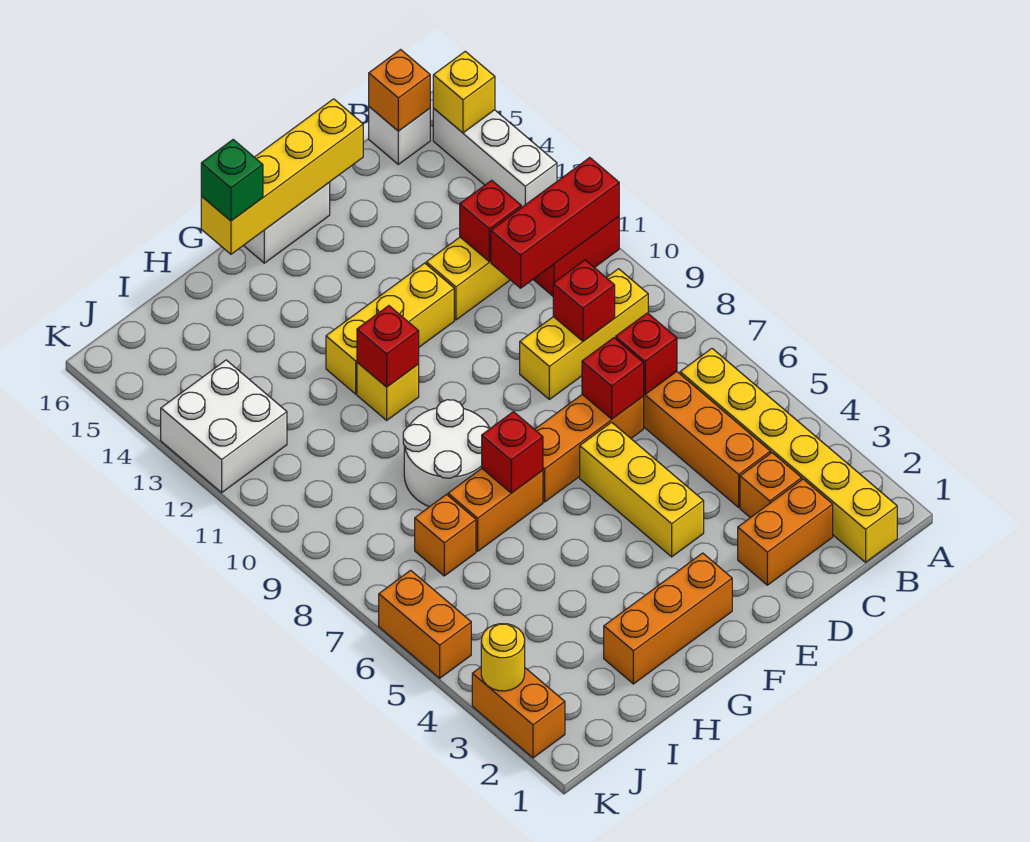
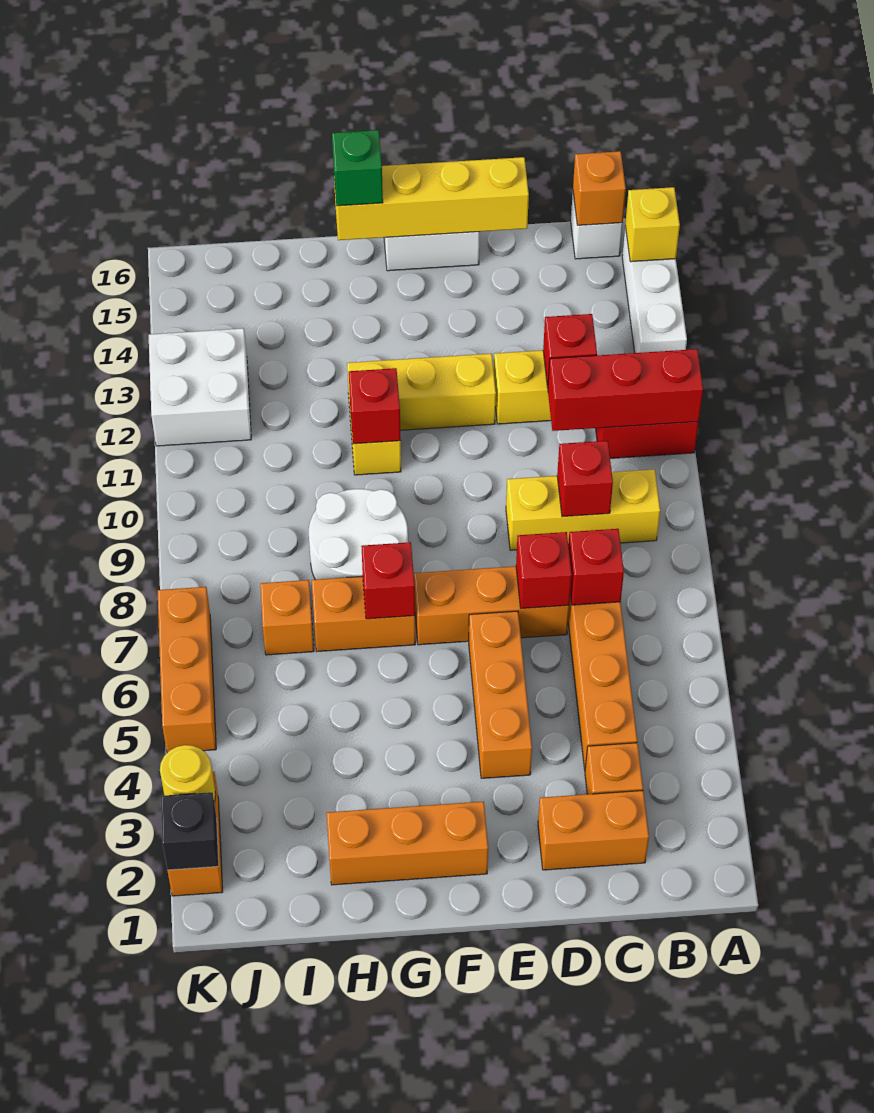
yellow brick B1:B6 level 1 -> none
yellow brick E4:E6 level 1 -> orange brick E4:E6 level 1
none -> black brick K2 level 2
orange brick K5:K6 level 1 -> orange brick K5:K7 level 1

